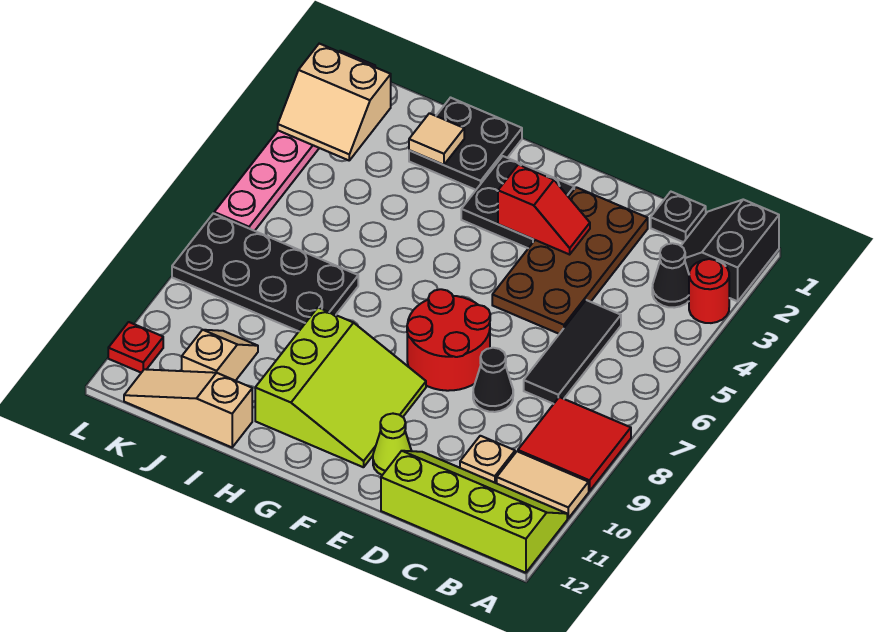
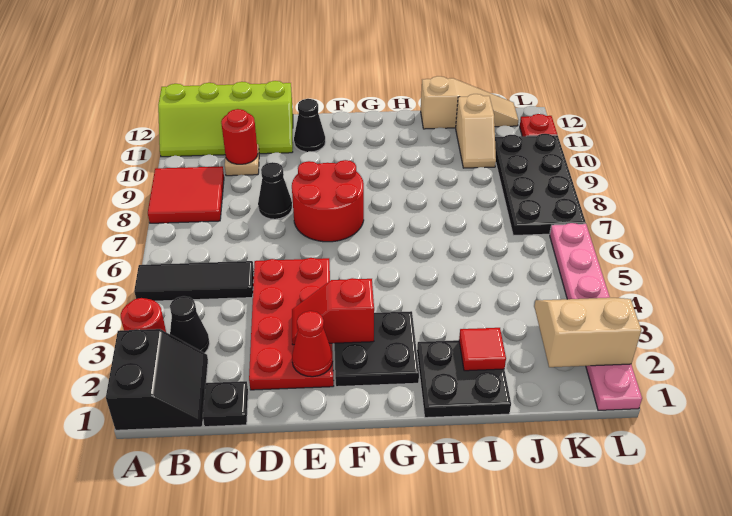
tan tile A10:B10 level 1 -> none
black tile C5:C7 level 1 -> black tile A5:C5 level 1
none -> red round brick C10 level 2
brown plate D2:E5 level 1 -> red plate D2:E5 level 1
none -> red cone E2 level 2
lime cone E11 level 1 -> black cone E11 level 1
lime slope F9:H11 level 1 top H -> none
tan tile I2 level 2 -> red tile I2 level 2
black plate I7:L8 level 1 -> black plate K7:L10 level 1

